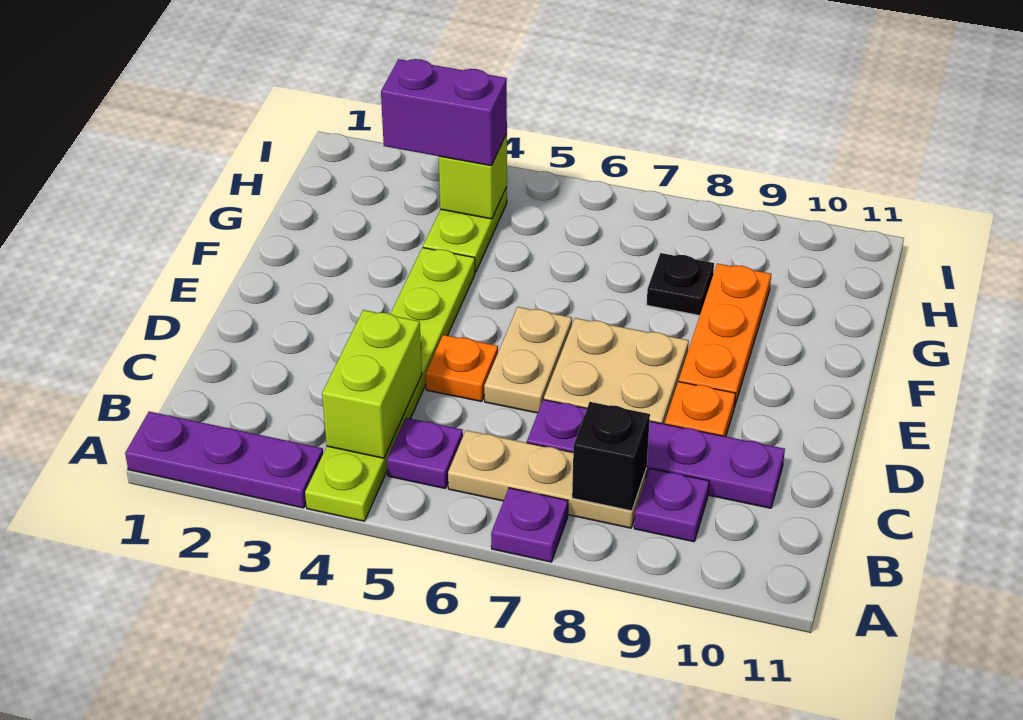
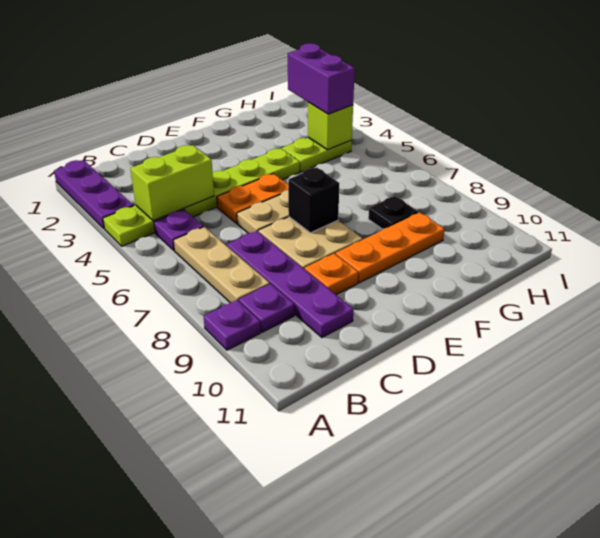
purple plate A7 level 1 -> purple plate A9 level 1
black brick B8 level 2 -> black brick E7 level 2
orange plate D5 level 1 -> orange plate D5:E5 level 1

